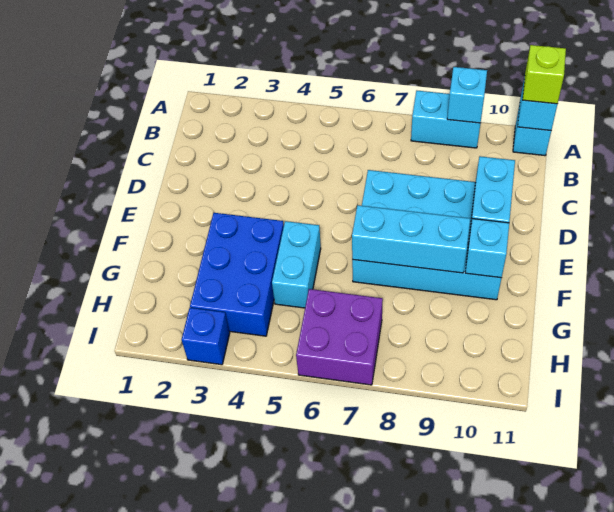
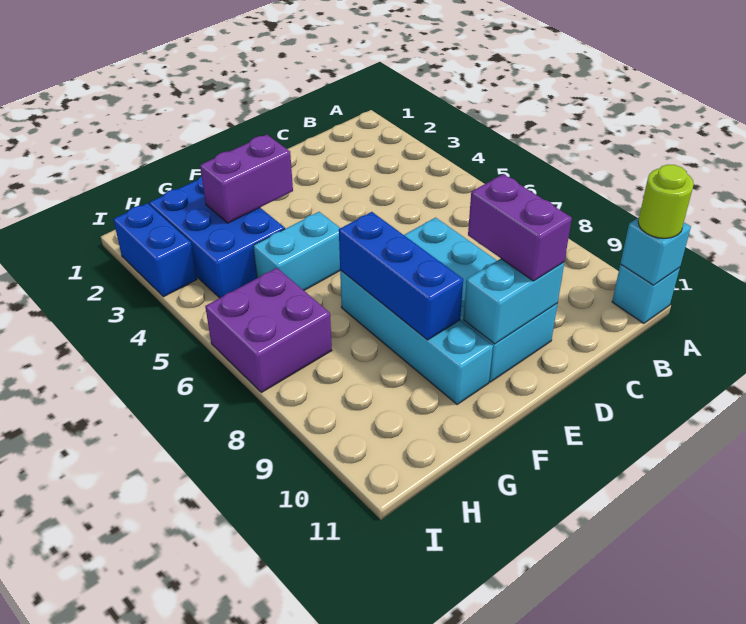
cyan brick A8:A9 level 1 -> none
cyan brick A9 level 2 -> none
lime brick A11 level 3 -> lime round brick A11 level 3
none -> purple brick D9:D10 level 3
blue brick F3:H4 level 1 -> blue brick G2:H4 level 1
none -> purple brick F3:G3 level 2
cyan brick F7:F9 level 2 -> blue brick F7:F9 level 2
cyan brick F10 level 2 -> none
blue brick I3 level 1 -> blue brick I2:I3 level 1

